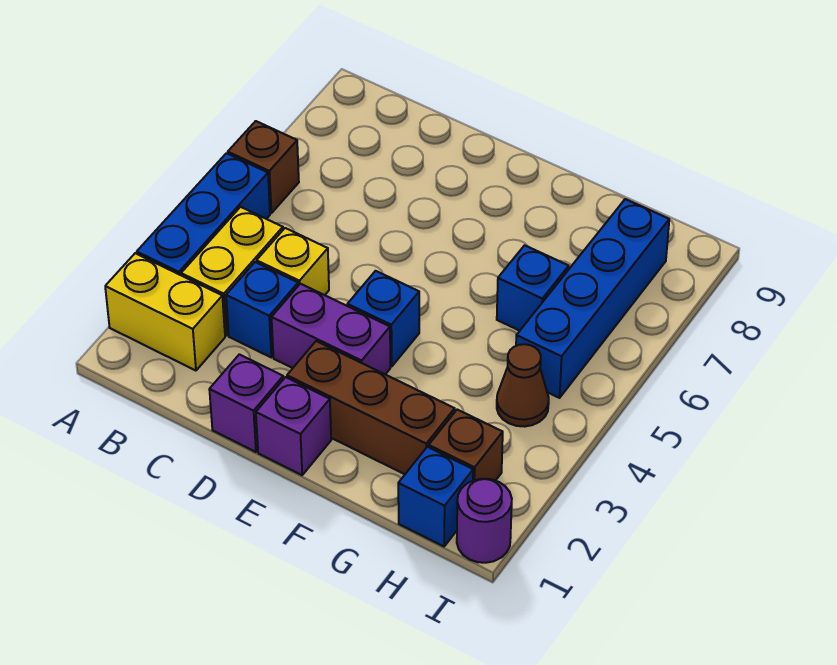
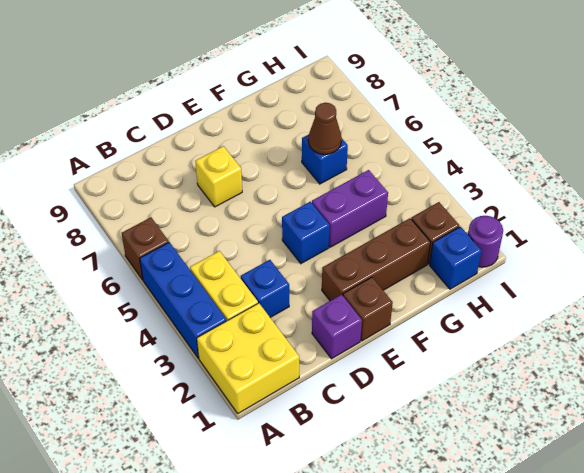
yellow brick A2:B2 level 1 -> yellow brick A1:B2 level 1
yellow brick C4 level 1 -> yellow brick D7 level 1
purple brick D3:E3 level 1 -> purple brick F4:G4 level 1
purple brick E1 level 1 -> brown brick E1 level 1
brown cone H4 level 1 -> brown cone G6 level 2
blue brick H5:H8 level 1 -> none

